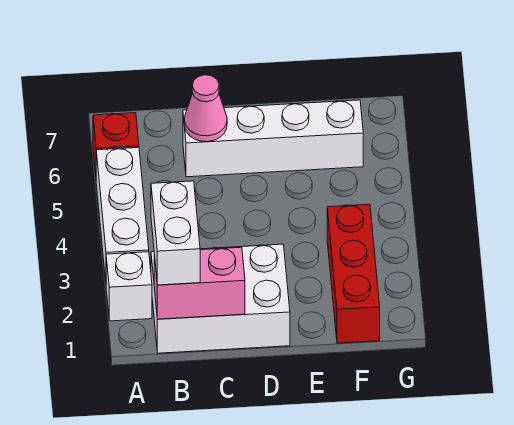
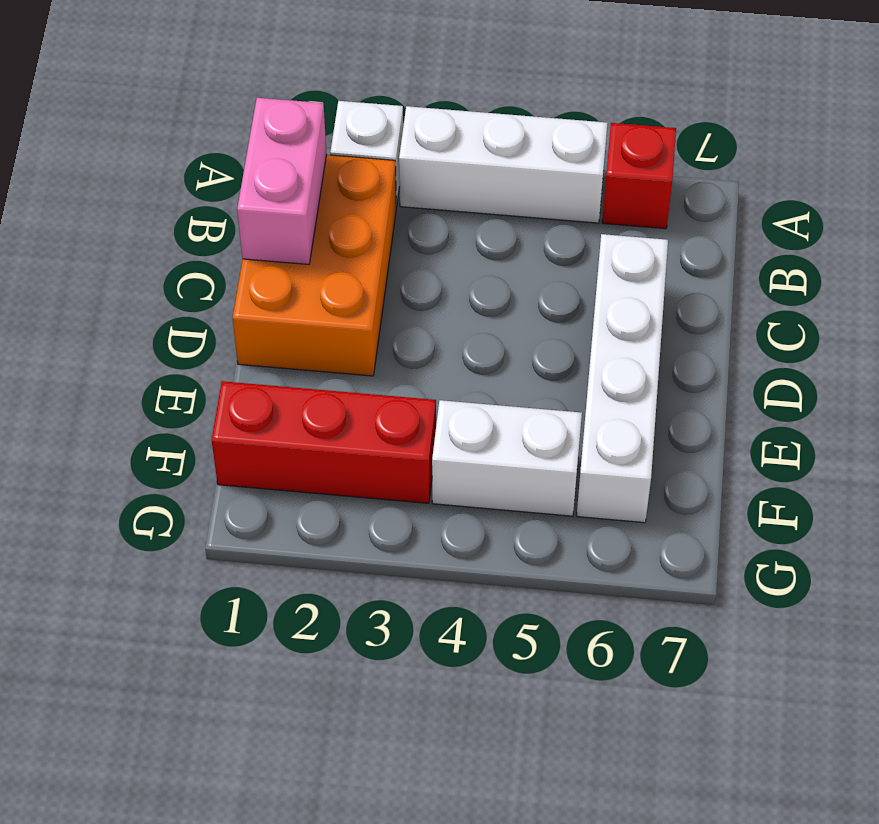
white brick B1:D2 level 1 -> orange brick B1:D2 level 1
white brick B1:B2 level 3 -> white brick F4:F5 level 1
pink cone C6 level 2 -> none

